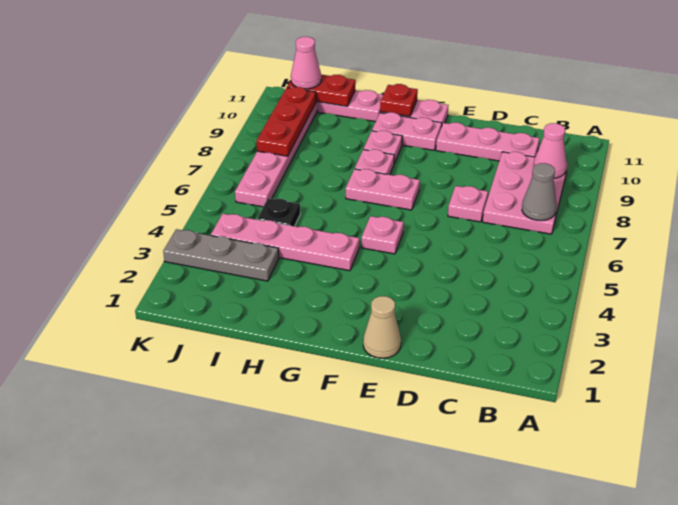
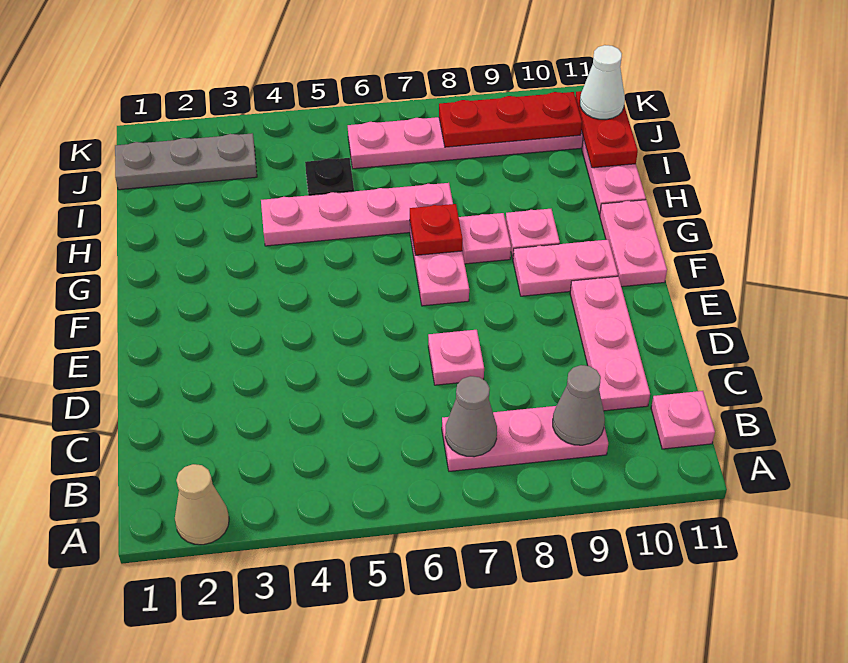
pink plate B7:C9 level 1 -> pink plate B7:B9 level 1
pink cone B9 level 2 -> grey cone B9 level 2
tan cone E1 level 1 -> tan cone A2 level 1
pink plate F5 level 1 -> pink plate B11 level 1
pink plate F10:G10 level 1 -> pink plate F9:F10 level 1
pink plate G4:J4 level 1 -> pink plate H4:H7 level 1
red plate G11 level 2 -> red plate G7 level 2
grey plate I3:K3 level 1 -> grey plate J1:J3 level 1
pink cone J11 level 3 -> white cone J11 level 3

